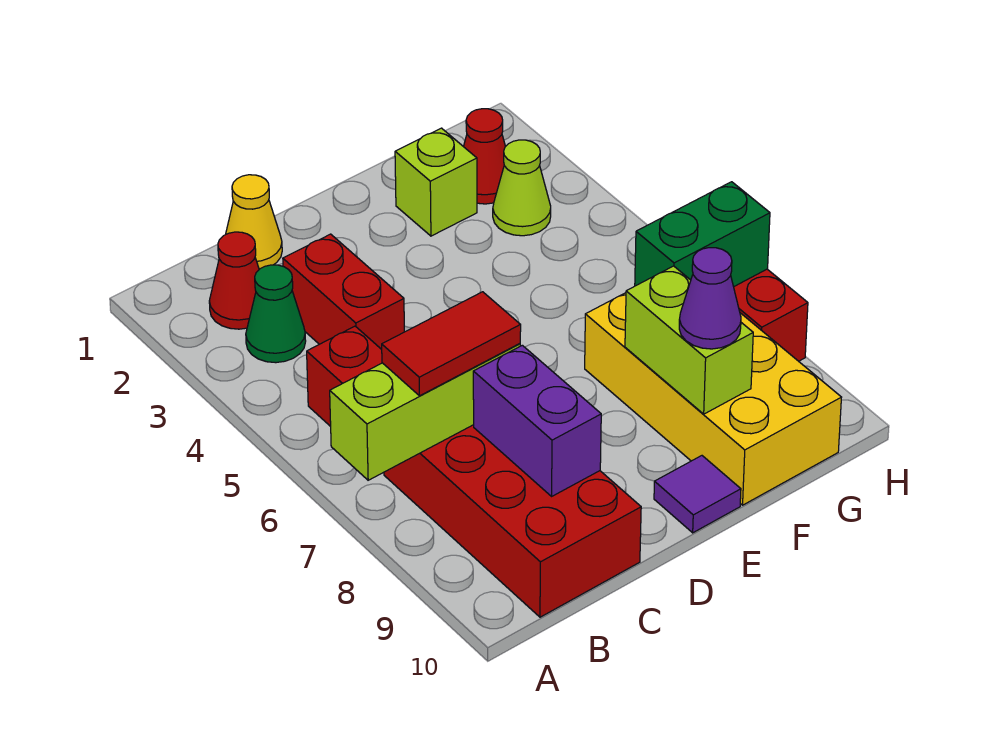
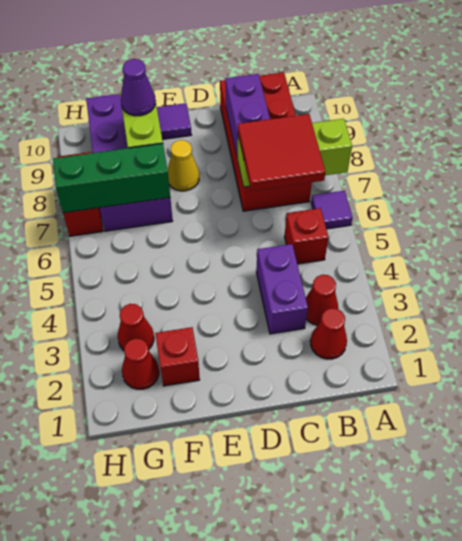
none -> purple tile A6 level 1
green cone B3 level 1 -> red cone B3 level 1
red tile B7:C7 level 3 -> red tile B6:C7 level 3
yellow cone C1 level 1 -> yellow cone E8 level 1
red brick C3:C4 level 1 -> purple brick C3:C4 level 1
lime brick F2 level 1 -> red brick F2 level 1
yellow brick F7:G10 level 1 -> purple brick F7:G10 level 1
lime cone G3 level 1 -> red cone G3 level 1
green brick G7:H7 level 2 -> green brick F7:H7 level 2

